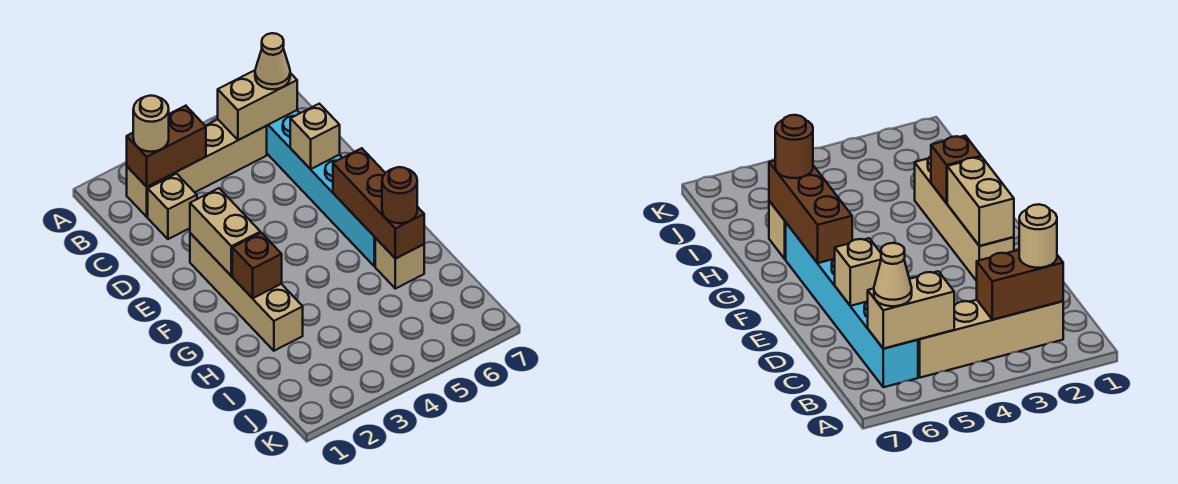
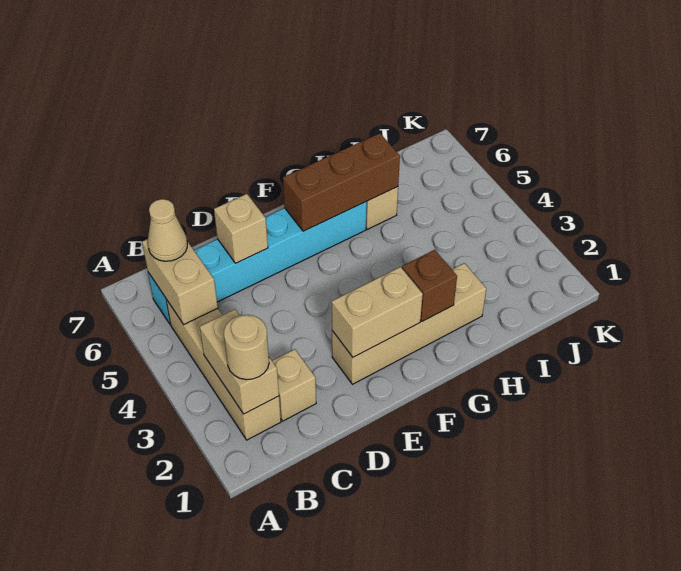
brown brick B2:B3 level 2 -> tan brick B2:B3 level 2
brown round brick H6 level 3 -> none

